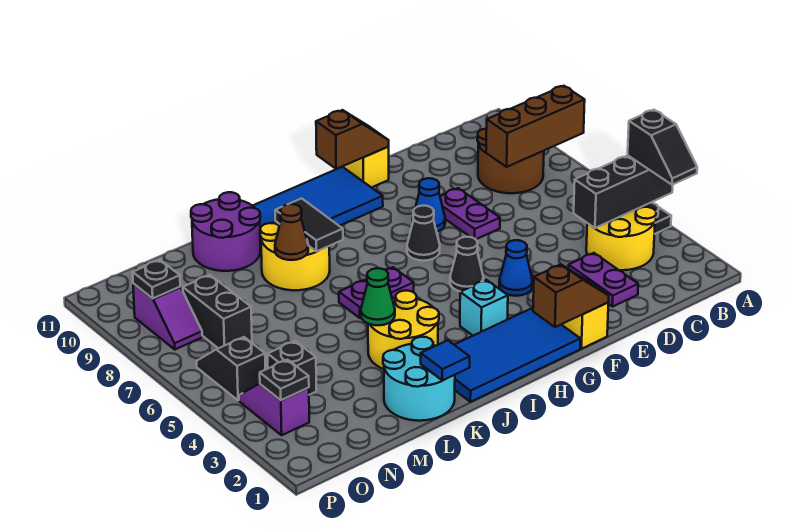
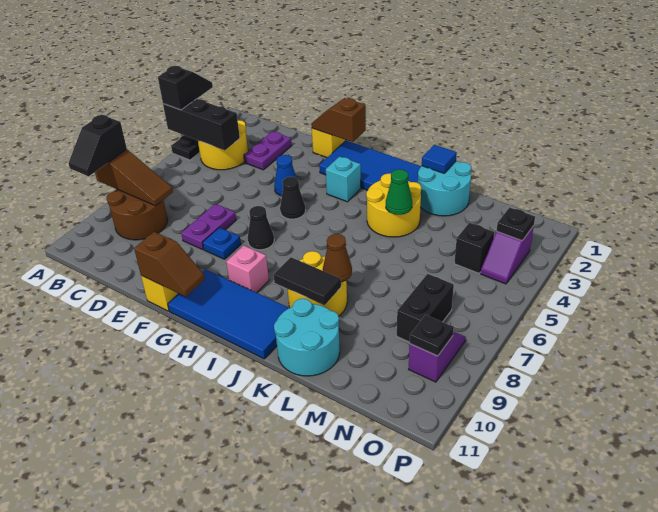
brown brick A8:C8 level 2 -> brown slope A8:C8 level 2 top A
blue cone F8 level 1 -> blue plate F8 level 1
brown slope F11:G11 level 2 top G -> brown slope F11:G11 level 2 top F
none -> pink brick H9 level 1
purple plate I6:J6 level 1 -> none
black tile J8:J9 level 2 -> black tile J9:K9 level 2
purple round brick K10:L11 level 1 -> cyan round brick K10:L11 level 1
black slope O5:O6 level 1 top 5 -> black slope A8:A9 level 3 top 8

